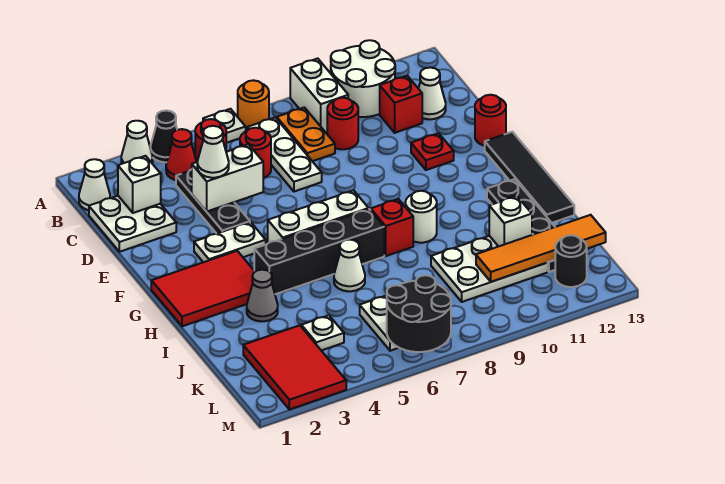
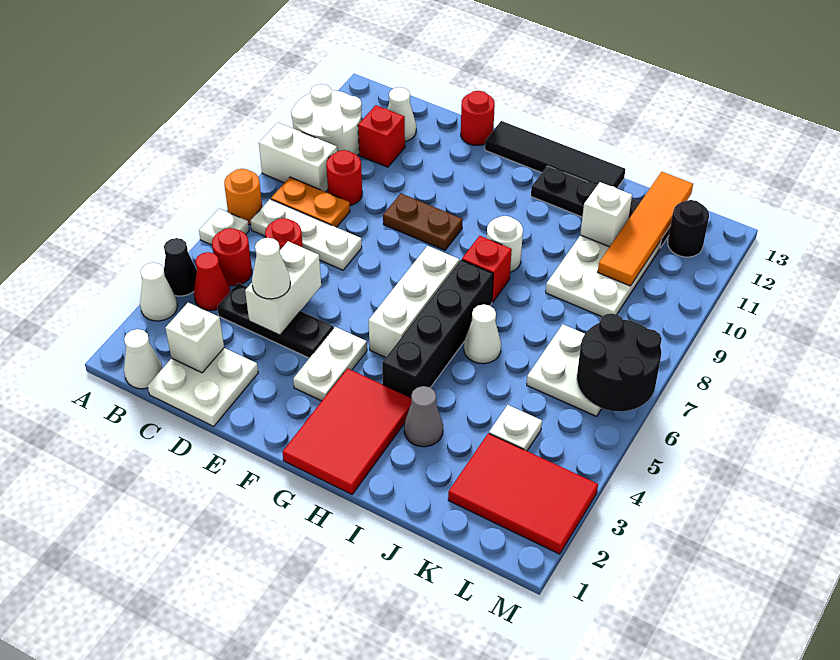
none -> brown plate E9:F9 level 1
red plate E11 level 1 -> none

